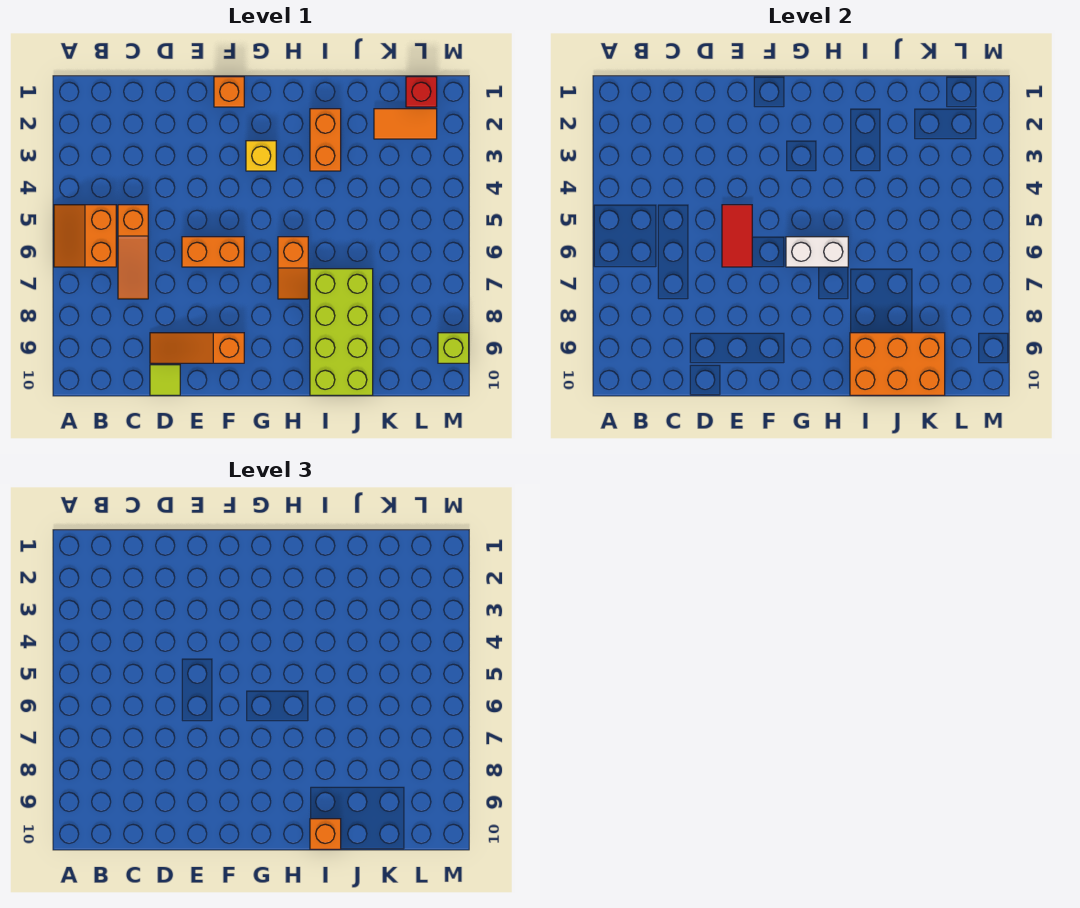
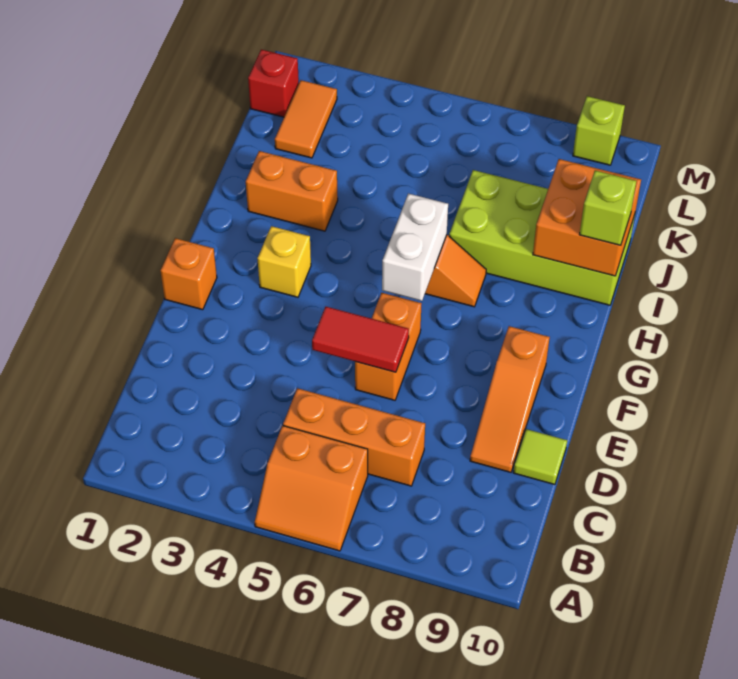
orange slope C5:C7 level 1 top 5 -> orange brick C5:C7 level 1
orange brick I9:K10 level 2 -> orange brick I9:J10 level 2
orange brick I10 level 3 -> lime brick I10 level 3

